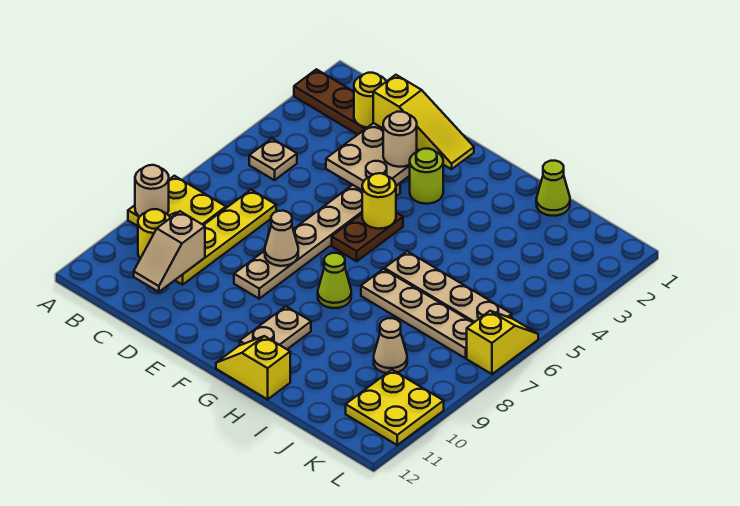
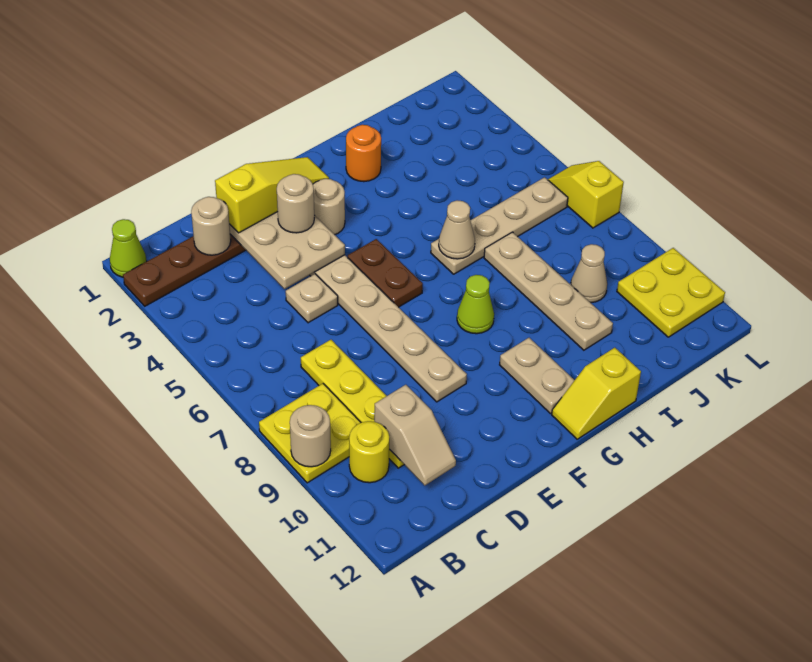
tan plate B5 level 1 -> tan plate D5 level 1
yellow round brick C2 level 2 -> tan round brick C2 level 2
tan cone E8 level 2 -> tan cone H6 level 2
lime round brick F3 level 1 -> tan round brick F3 level 1
yellow round brick F5 level 2 -> none
none -> orange round brick H2 level 1
tan plate H7:K7 level 1 -> tan plate I7:I10 level 1
lime cone I1 level 1 -> lime cone A1 level 1

